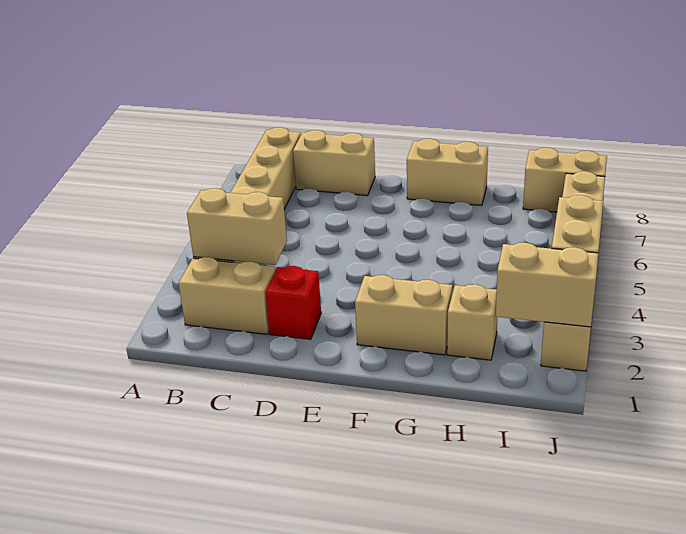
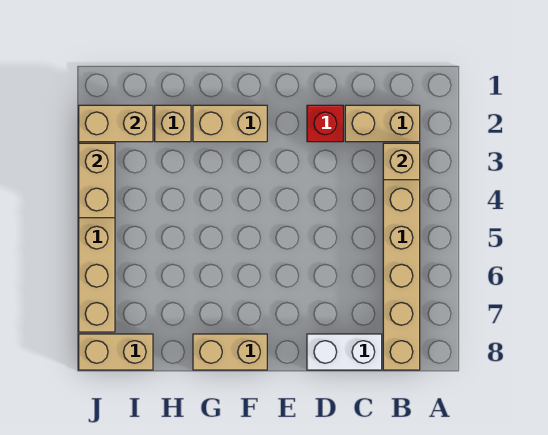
tan brick B3:C3 level 2 -> tan brick B3 level 2
tan brick C8:D8 level 1 -> white brick C8:D8 level 1

